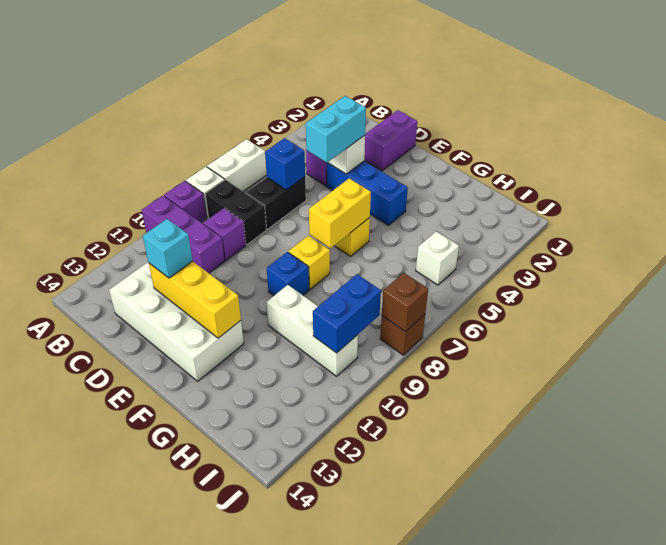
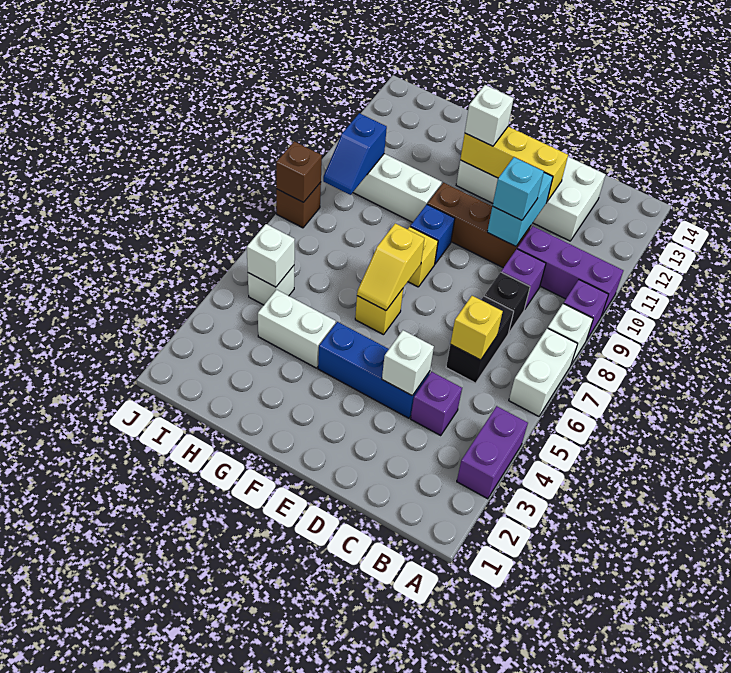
black brick B8:C8 level 1 -> black brick C8 level 1
blue brick C6 level 2 -> yellow brick C6 level 2
purple brick D1:D2 level 1 -> purple brick A3:A4 level 1
cyan brick D4:D5 level 3 -> cyan brick D10:D11 level 2
none -> brown brick D10:F10 level 1
cyan brick D12 level 3 -> cyan brick D10 level 3
yellow brick F6:F7 level 2 -> yellow slope F6:F7 level 2 top 7
none -> white brick F12 level 3
none -> white brick G4:H4 level 1
none -> white brick I5 level 2
blue brick I9:I10 level 2 -> blue slope I9:I10 level 2 top 10

